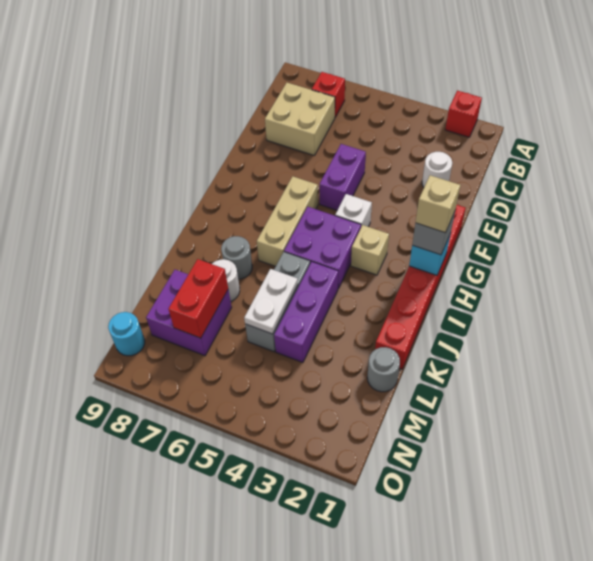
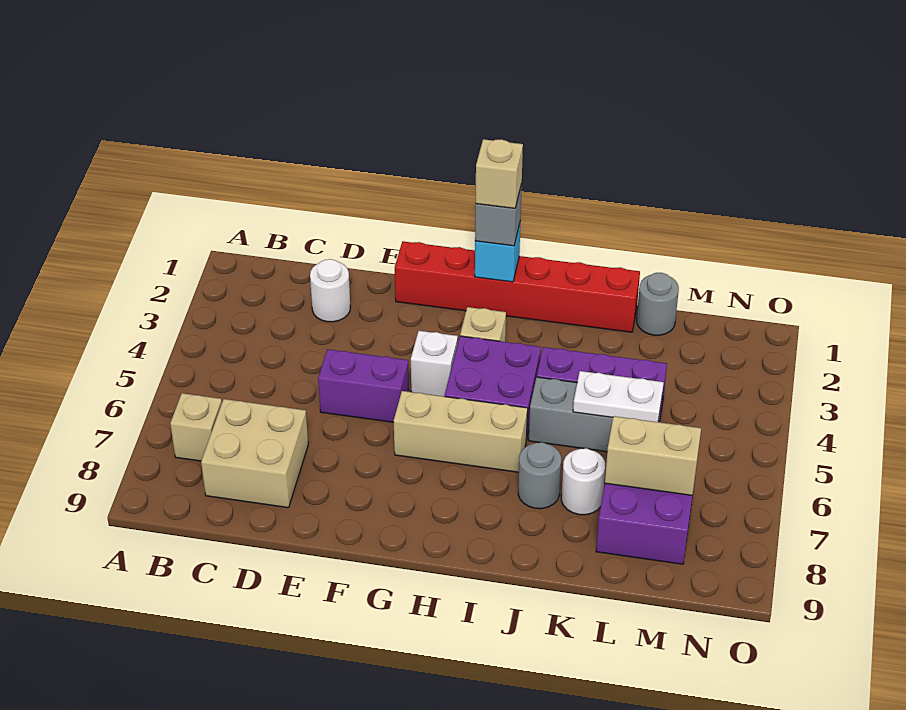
red brick A2 level 1 -> none
red brick B7 level 1 -> tan brick B7 level 1
red brick L7:M7 level 2 -> tan brick L7:M7 level 2
cyan round brick N9 level 1 -> none

